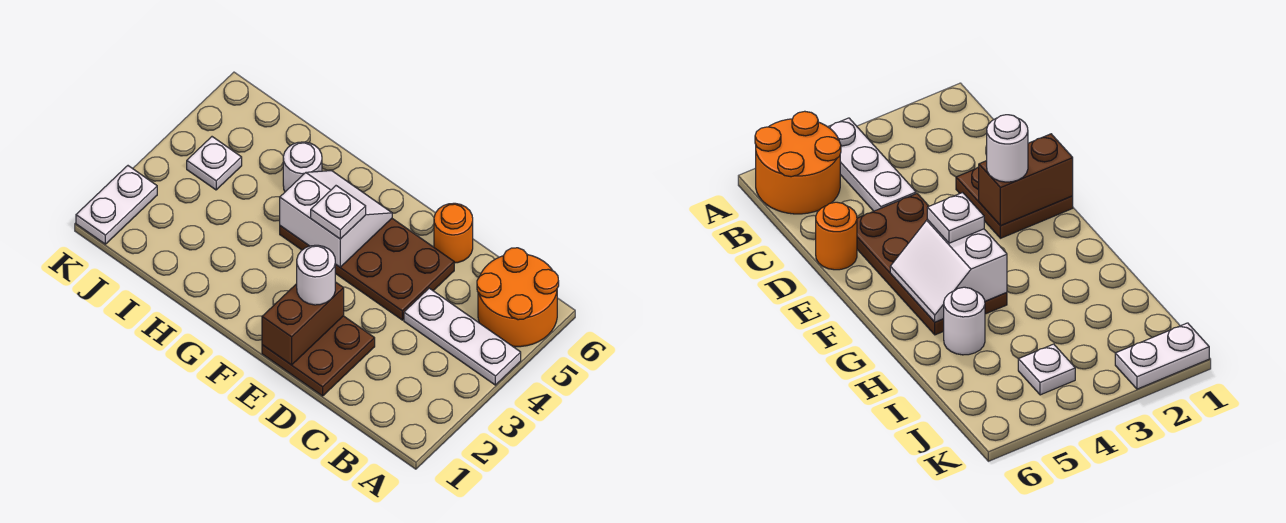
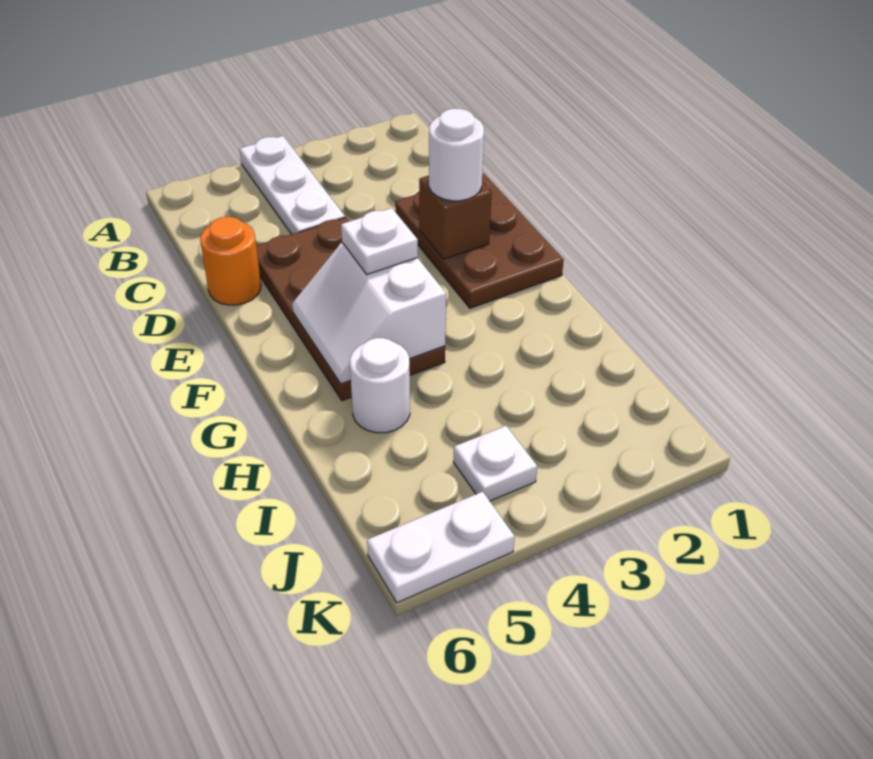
orange round brick A5:B6 level 1 -> none
brown plate D1:E2 level 1 -> brown plate D1:F2 level 1
brown brick E1:E2 level 2 -> brown brick E2 level 2
white plate K1:K2 level 1 -> white plate K5:K6 level 1

